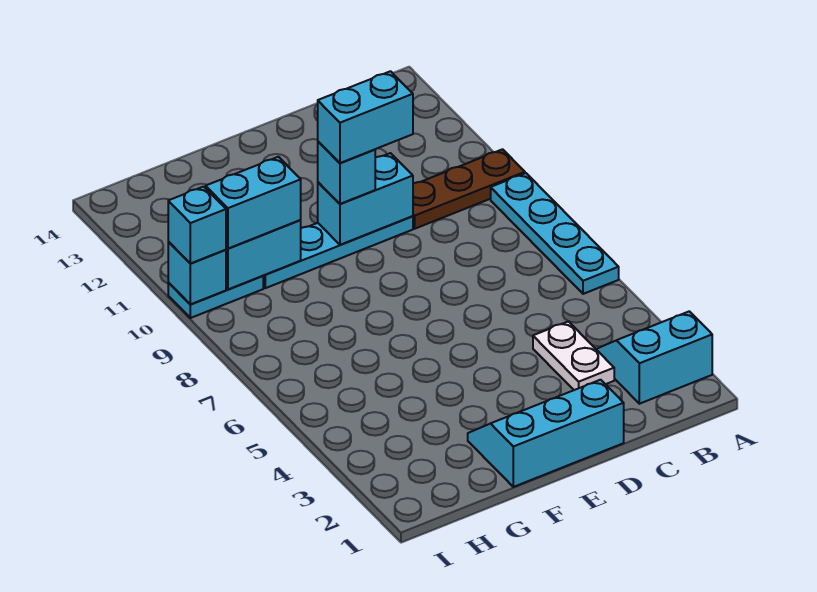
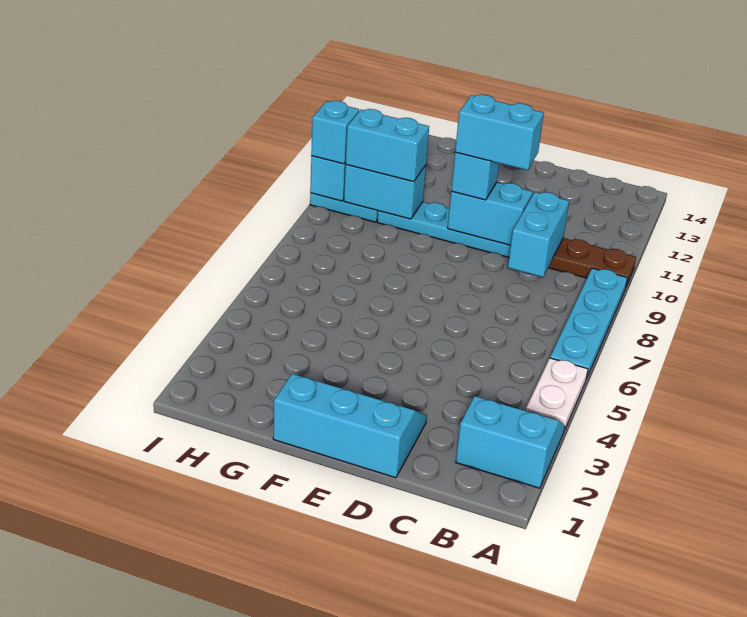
white plate C3:C4 level 1 -> white plate A4:A5 level 1
none -> cyan brick C9:C10 level 2

